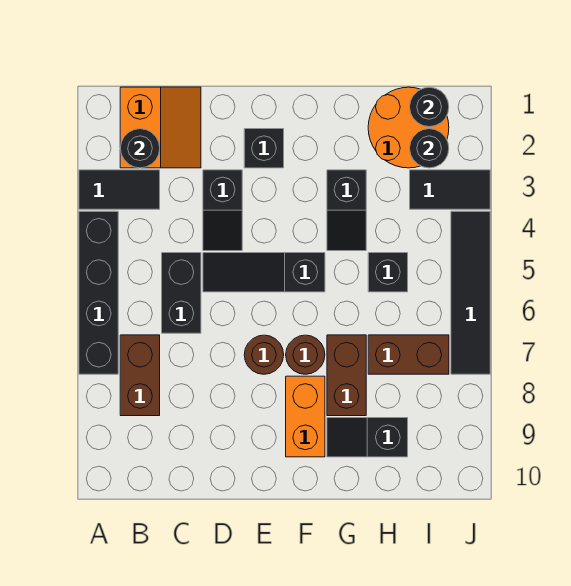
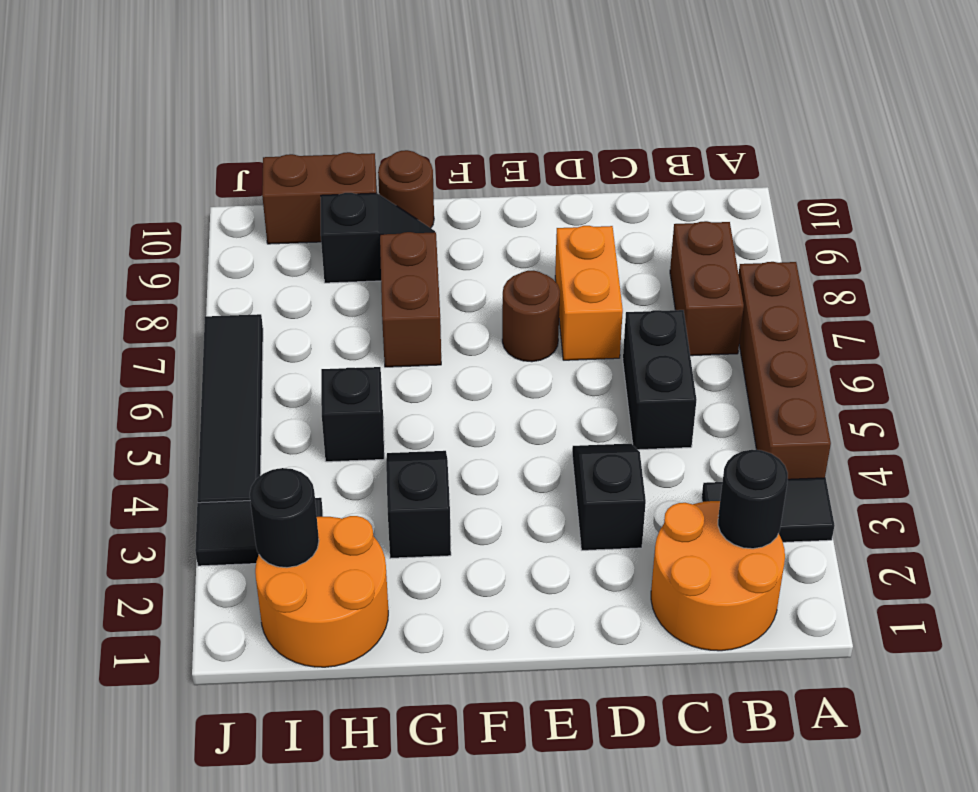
black brick A4:A7 level 1 -> brown brick A4:A7 level 1
orange slope B1:C2 level 1 top B -> orange round brick B1:C2 level 1
black slope D5:F5 level 1 top F -> none
black brick E2 level 1 -> none
brown round brick F7 level 1 -> brown round brick G10 level 1
orange brick F8:F9 level 1 -> orange brick D7:D8 level 1
brown brick H7:I7 level 1 -> brown brick H10:I10 level 1
black round brick I1 level 2 -> none

